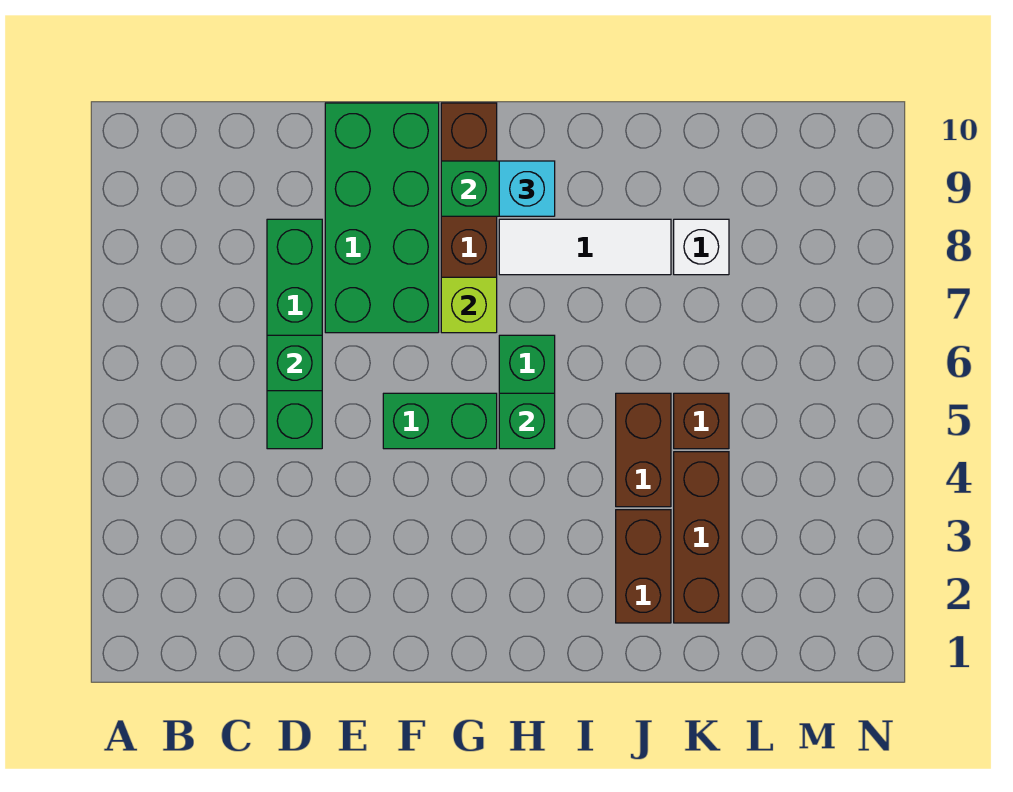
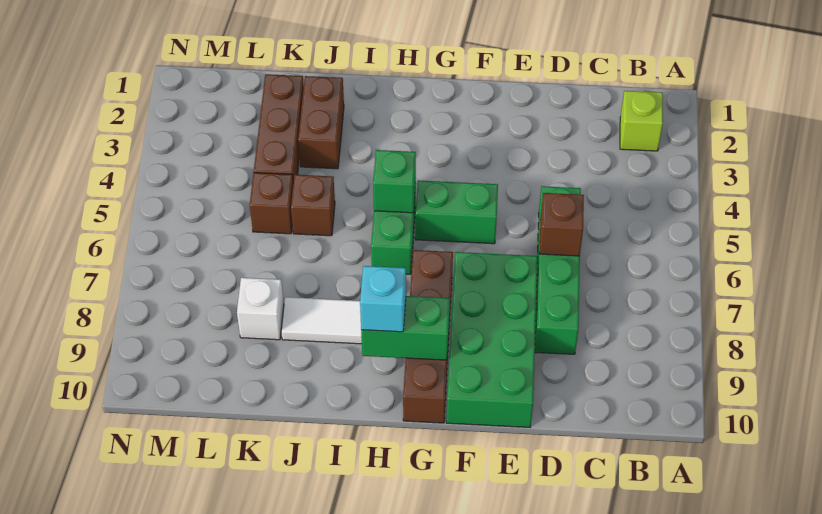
green brick D6 level 2 -> brown brick D6 level 2
lime brick G7 level 2 -> lime brick B2 level 1
brown brick J4:J5 level 1 -> brown brick J5 level 1

